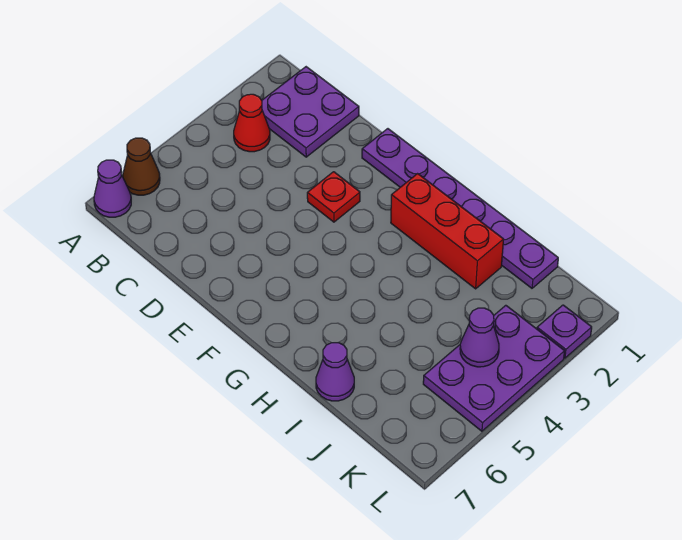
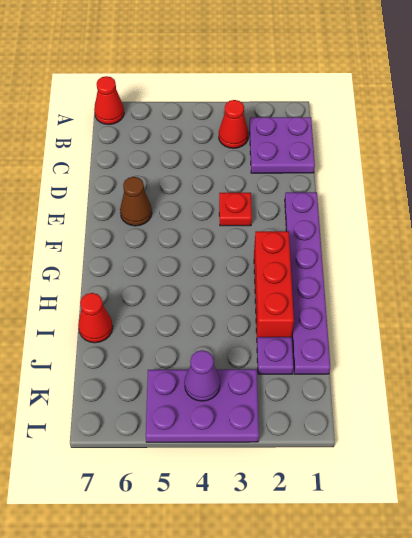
brown cone A6 level 1 -> brown cone E6 level 1
purple cone A7 level 1 -> red cone A7 level 1
purple cone I7 level 1 -> red cone I7 level 1
purple plate L2 level 1 -> purple plate J2 level 1

